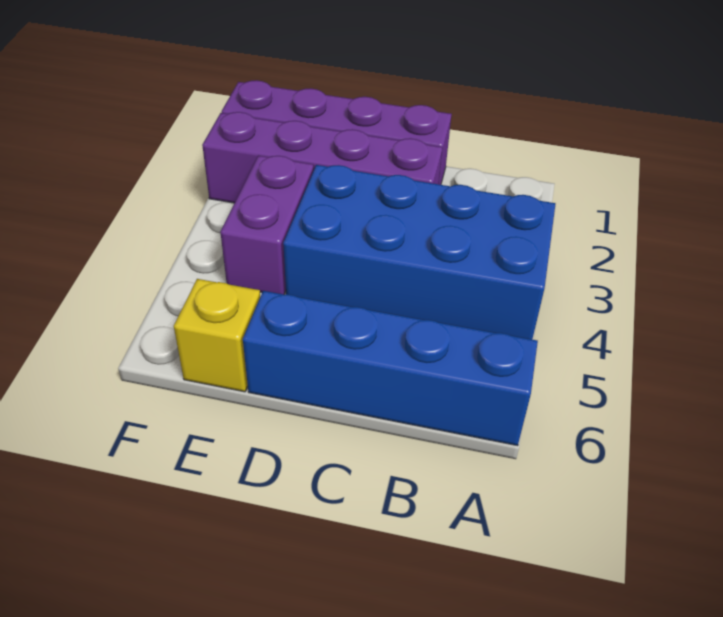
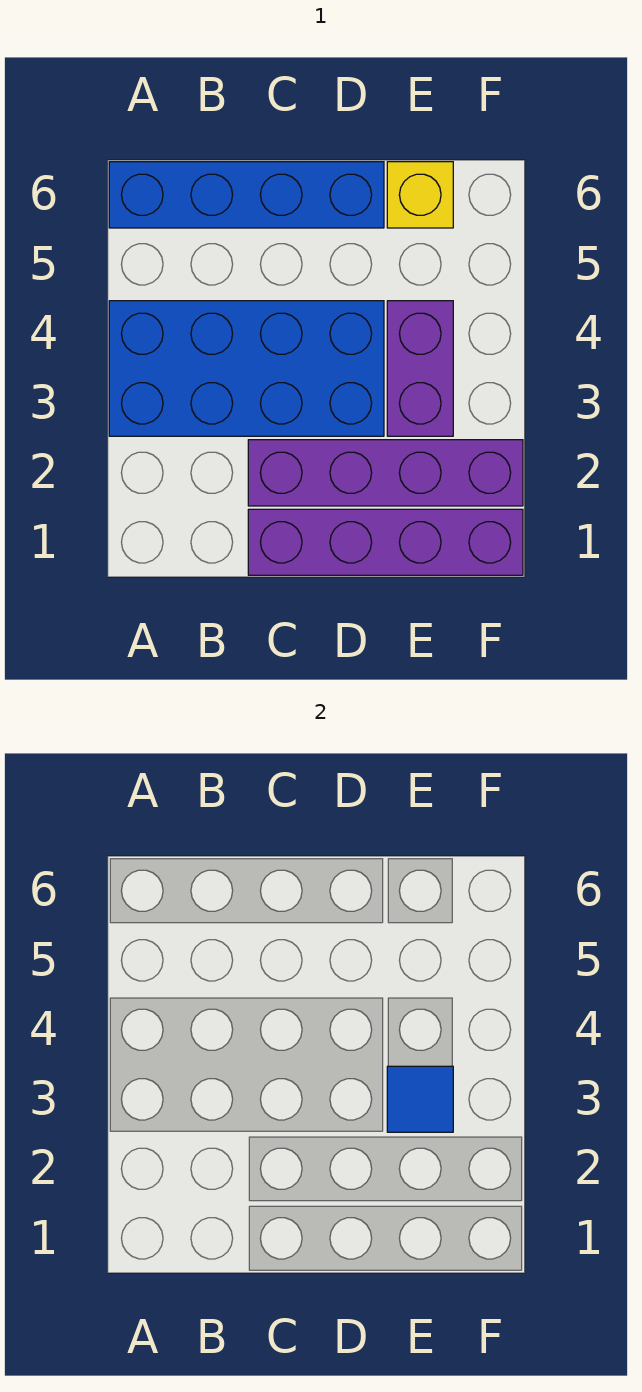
none -> blue tile E3 level 2

